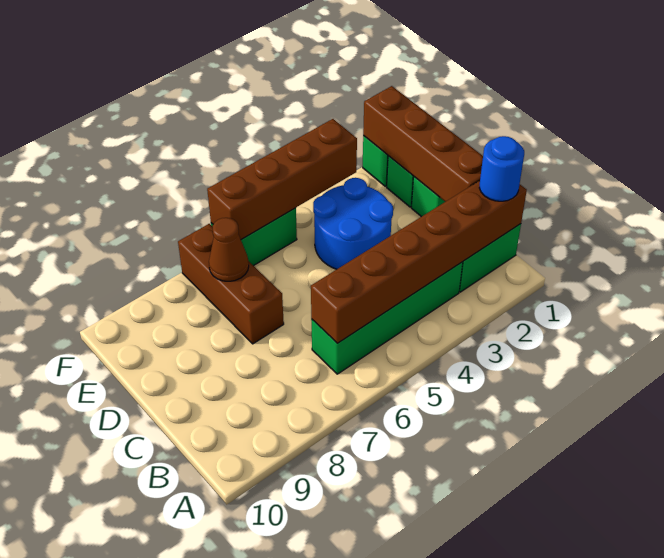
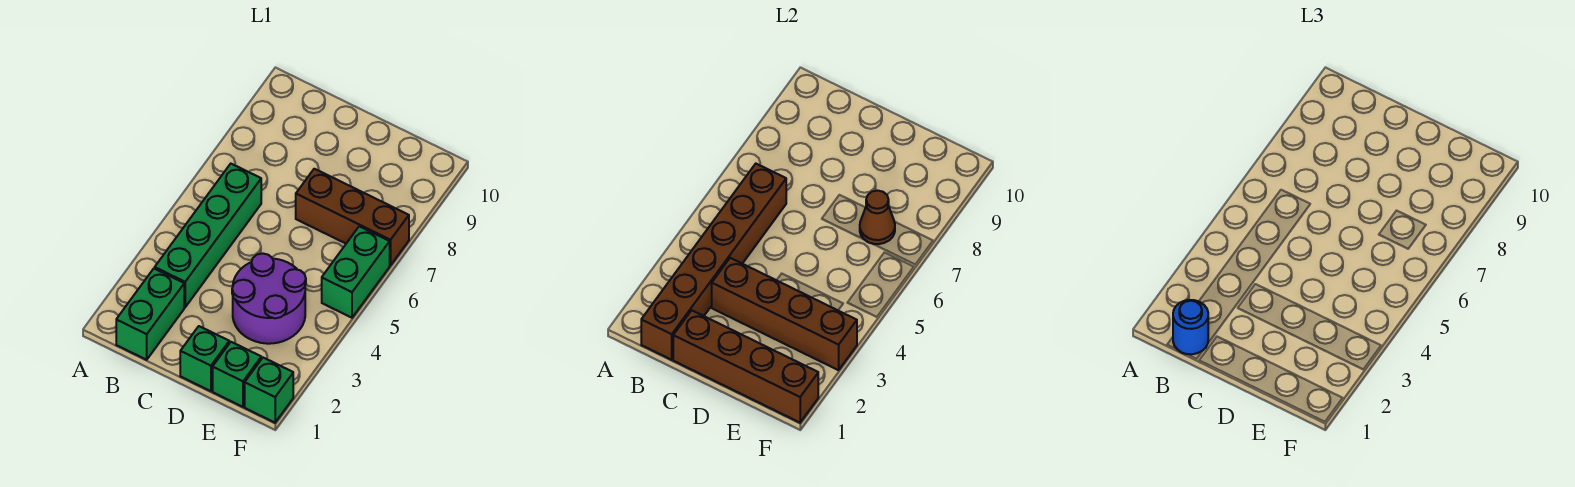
blue round brick D3:E4 level 1 -> purple round brick D3:E4 level 1
brown brick F3:F6 level 2 -> brown brick C3:F3 level 2

